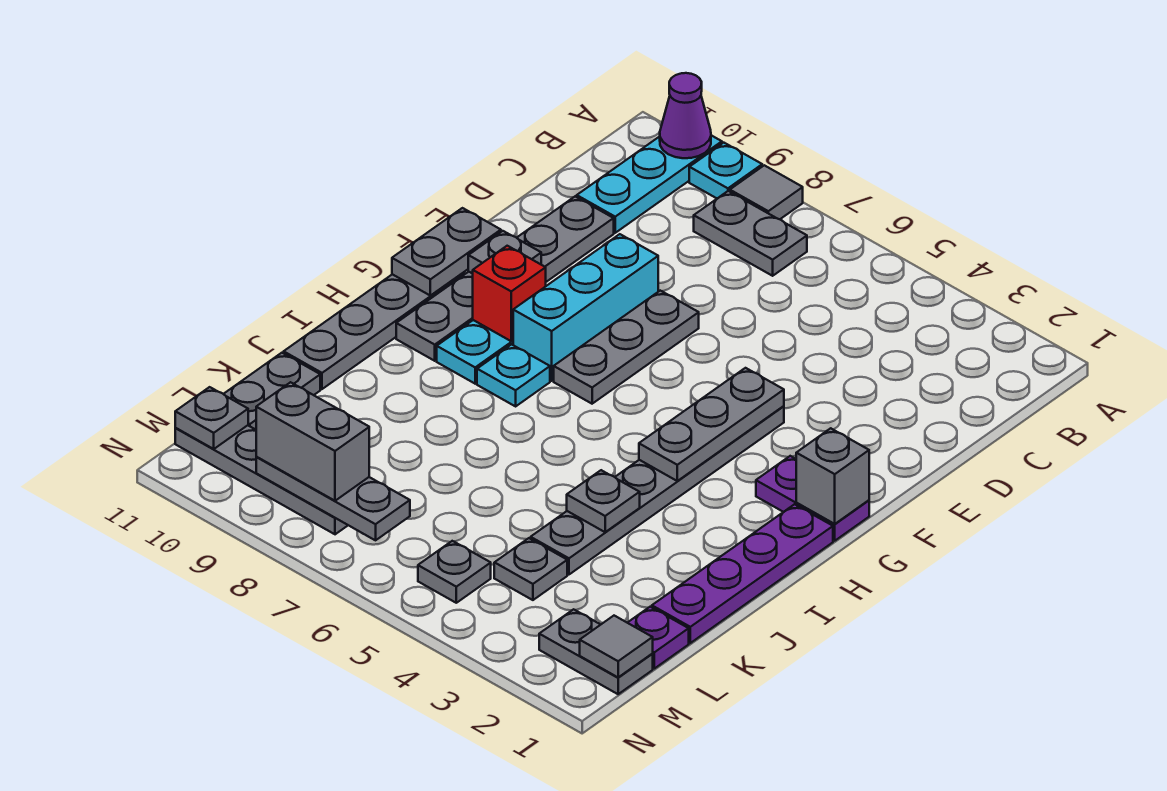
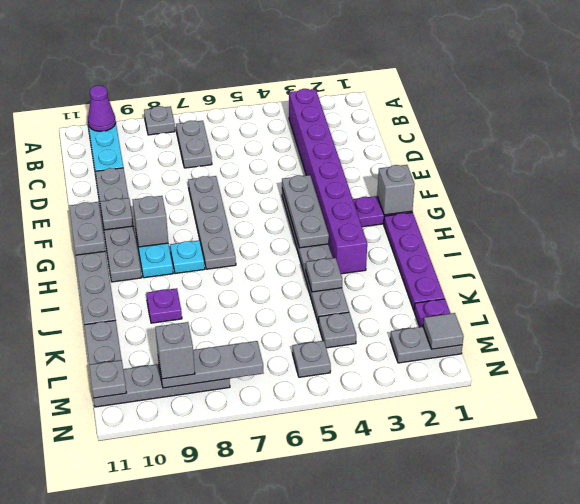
grey tile A8 level 1 -> grey plate A8 level 1
cyan plate A9 level 1 -> none
none -> purple brick B3:I3 level 1
grey plate B7:B8 level 1 -> grey plate B7:C7 level 1
grey plate E7:G7 level 1 -> grey plate E7:H7 level 1
cyan brick E8:G8 level 1 -> none
red brick G9 level 2 -> grey brick G9 level 2
none -> purple plate J9 level 1
grey brick M8:M9 level 3 -> grey brick M9 level 3

